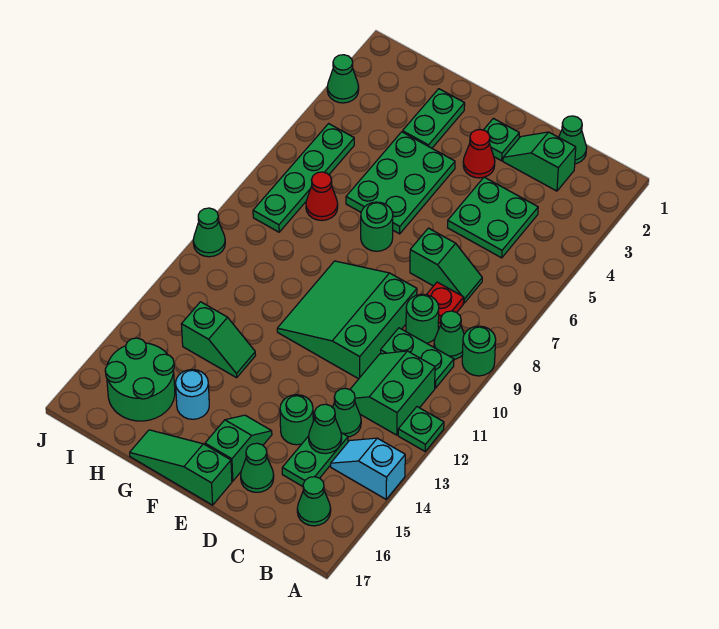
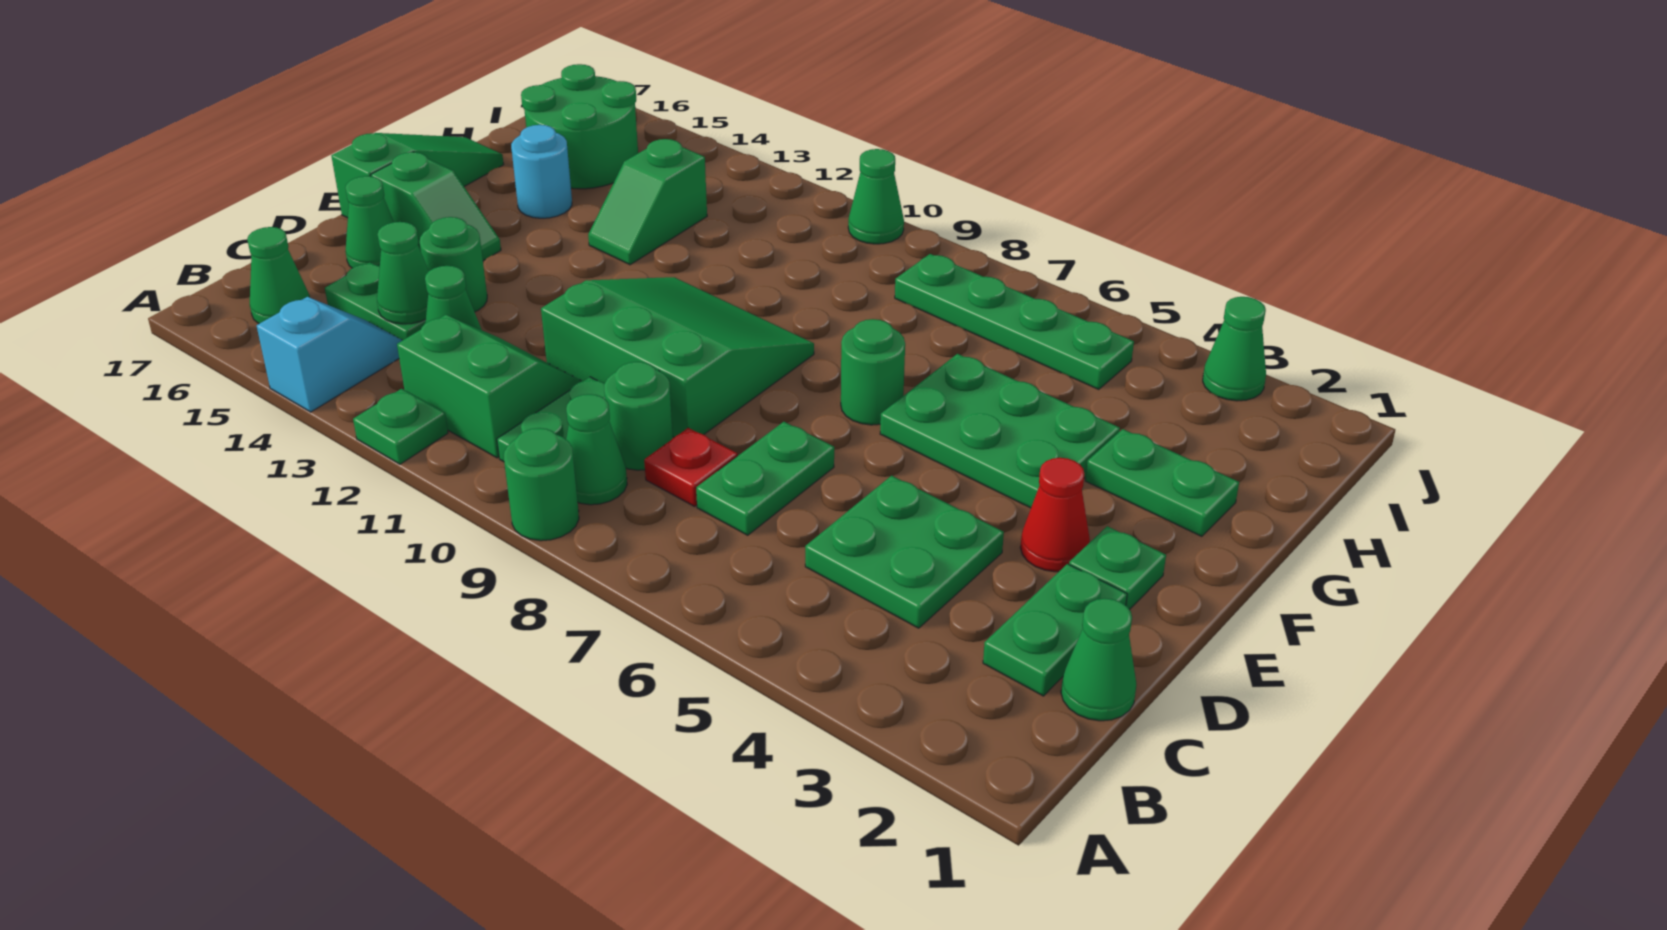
green slope C2:D2 level 1 top C -> green plate C2:D2 level 1
green slope C7:D7 level 1 top D -> green plate C7:D7 level 1
red cone H7 level 1 -> none

